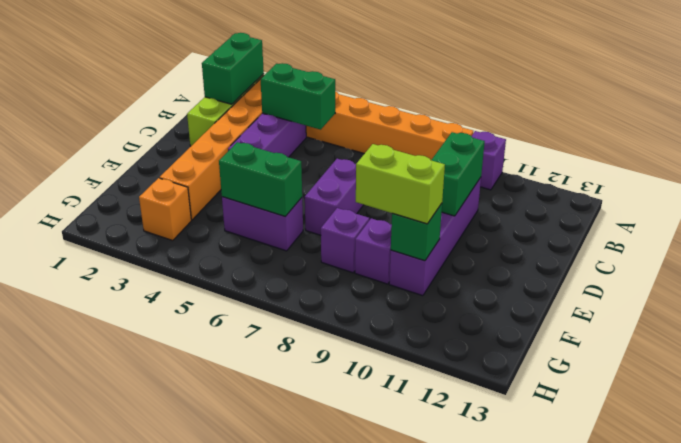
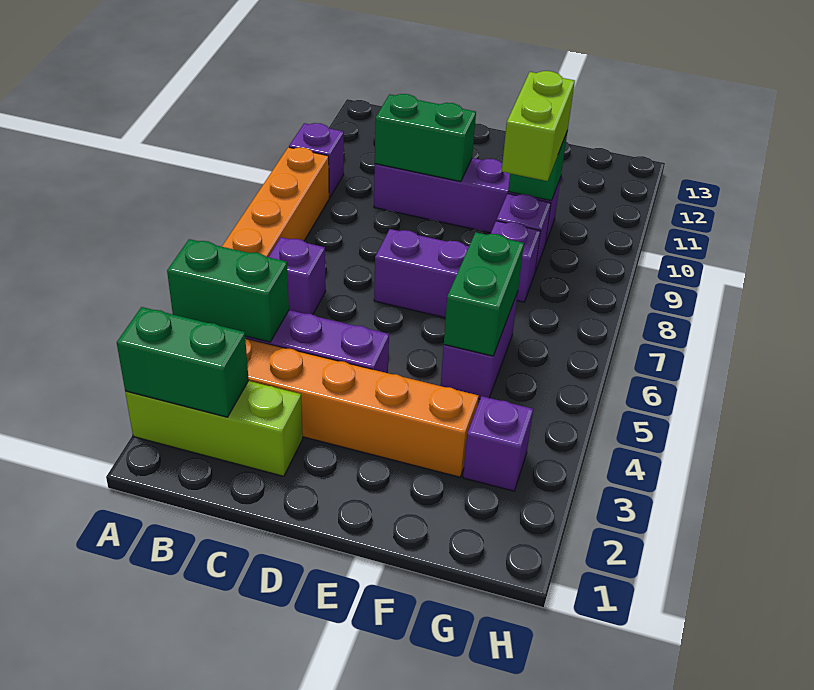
green brick B4:B5 level 2 -> green brick A4:B4 level 2
none -> purple brick B6 level 1
orange brick G3 level 1 -> purple brick G3 level 1

